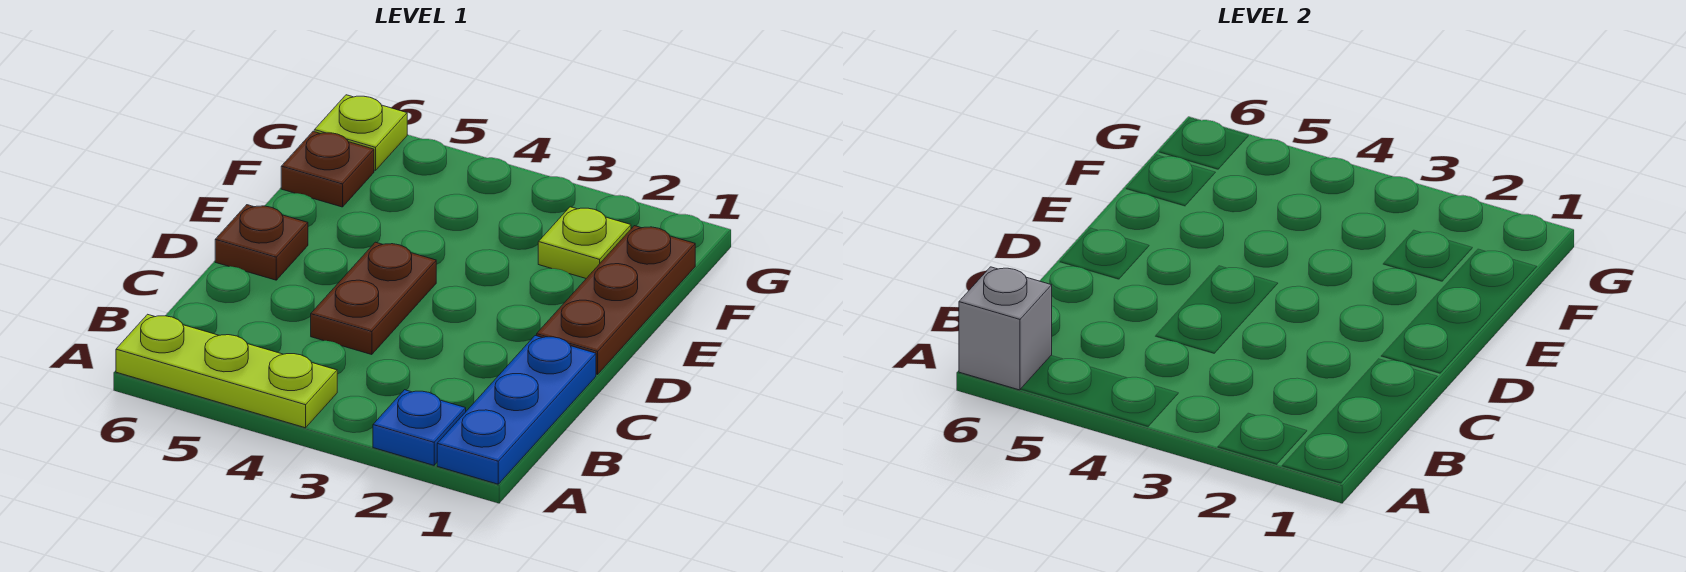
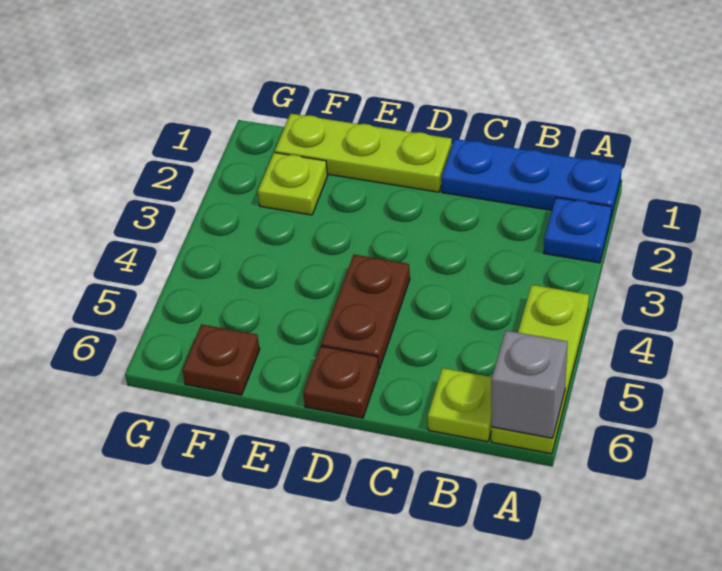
brown plate C4:D4 level 1 -> brown plate D4:D5 level 1
brown plate D1:F1 level 1 -> lime plate D1:F1 level 1
lime plate G6 level 1 -> lime plate B6 level 1

